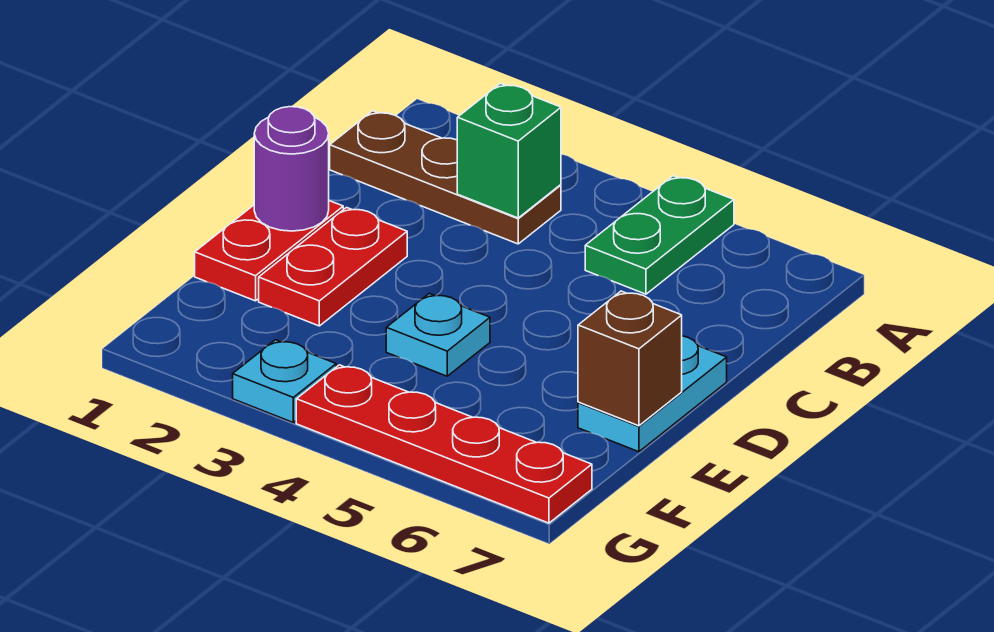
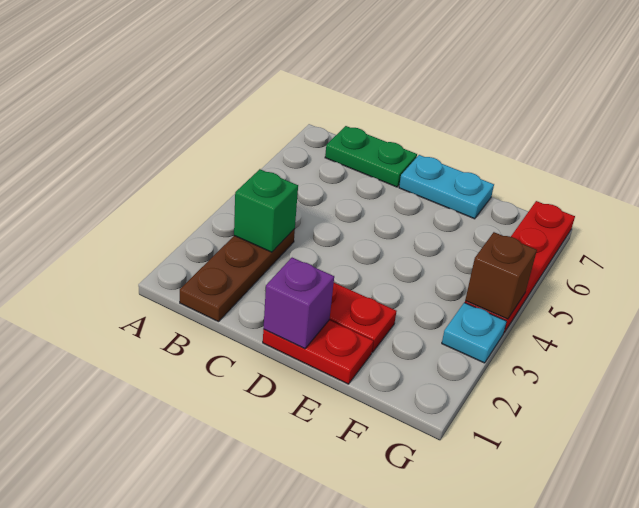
green plate A5:B5 level 1 -> green plate B7:C7 level 1
purple round brick D1 level 2 -> purple brick D1 level 2
cyan plate E4 level 1 -> none
brown brick E7 level 2 -> brown brick G4 level 2

